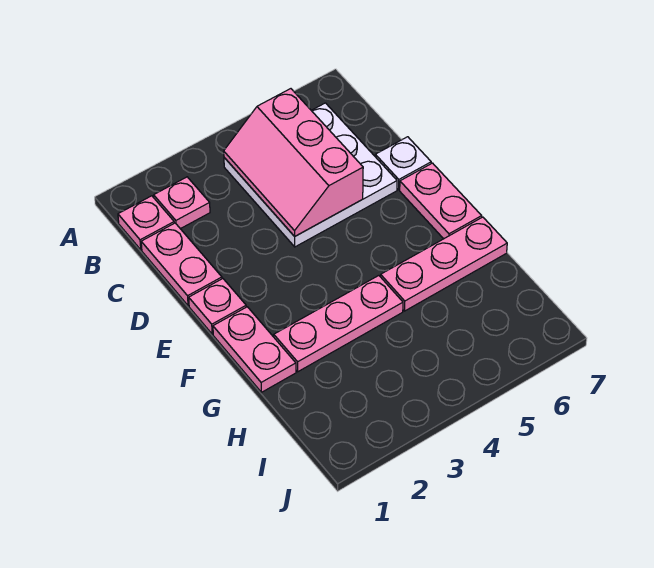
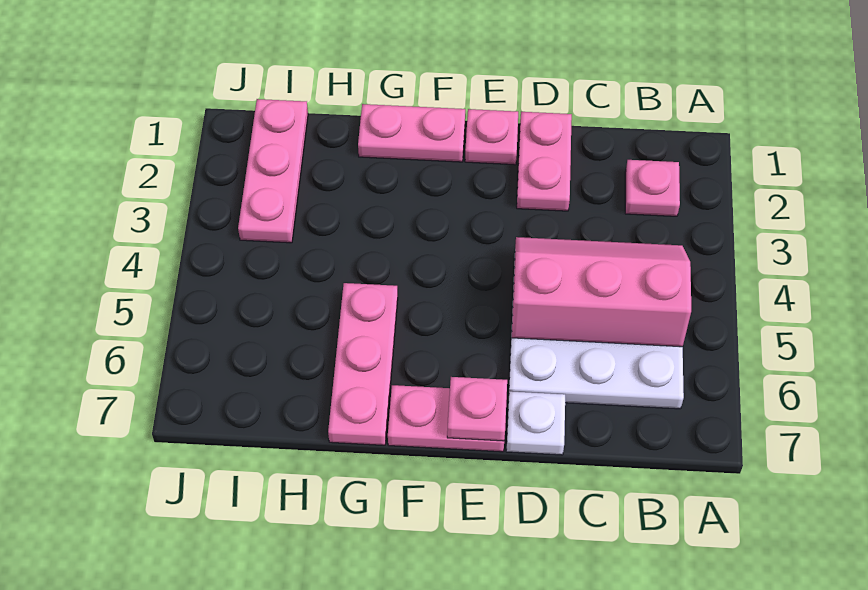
pink plate B1 level 1 -> pink plate E7 level 2
pink plate C1:D1 level 1 -> pink plate D1:D2 level 1
pink plate G2:G4 level 1 -> pink plate I1:I3 level 1

